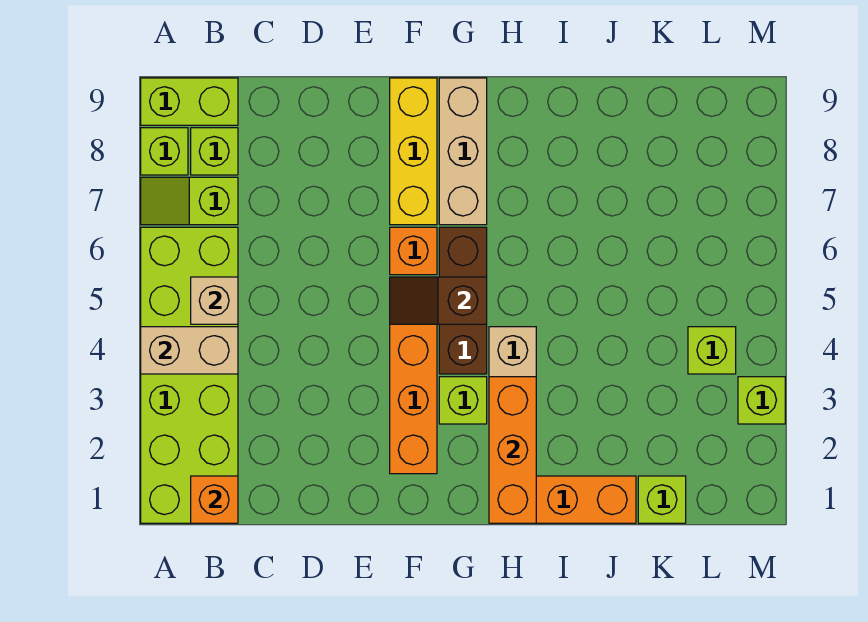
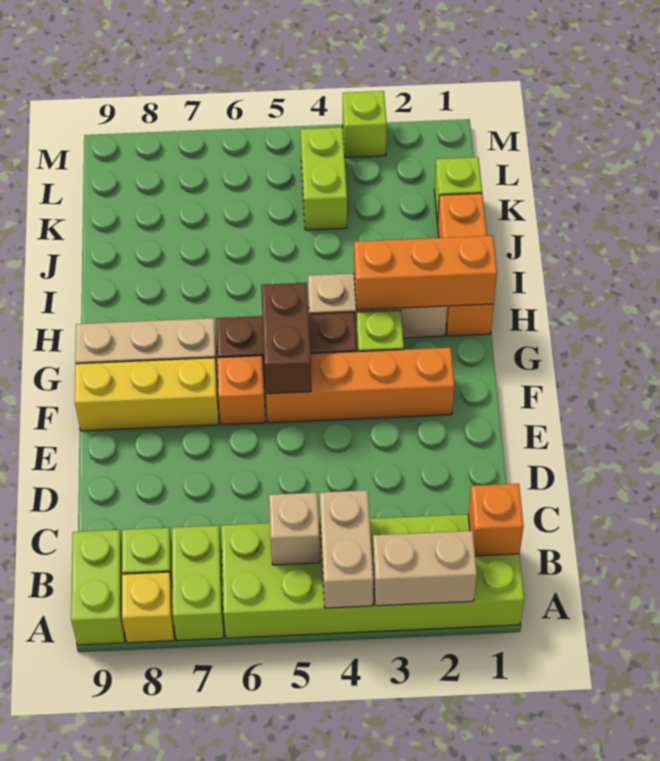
none -> tan brick A2:A3 level 2
lime slope A7:B7 level 1 top B -> lime brick A7:B7 level 1
lime brick A8 level 1 -> yellow brick A8 level 1
brown slope F5:G5 level 2 top G -> brown brick F5:G5 level 2
lime brick L4 level 1 -> lime brick K4:L4 level 1

